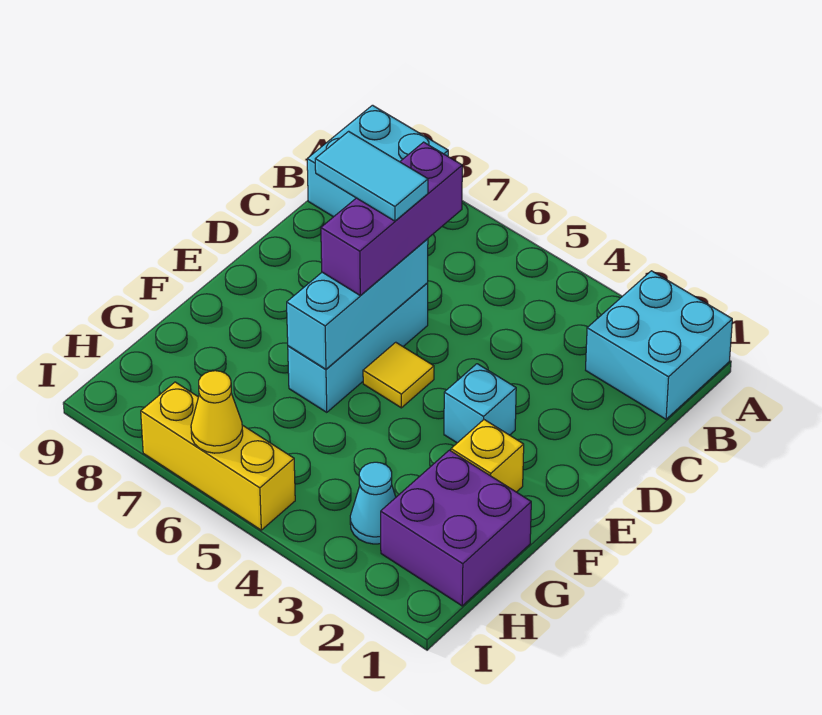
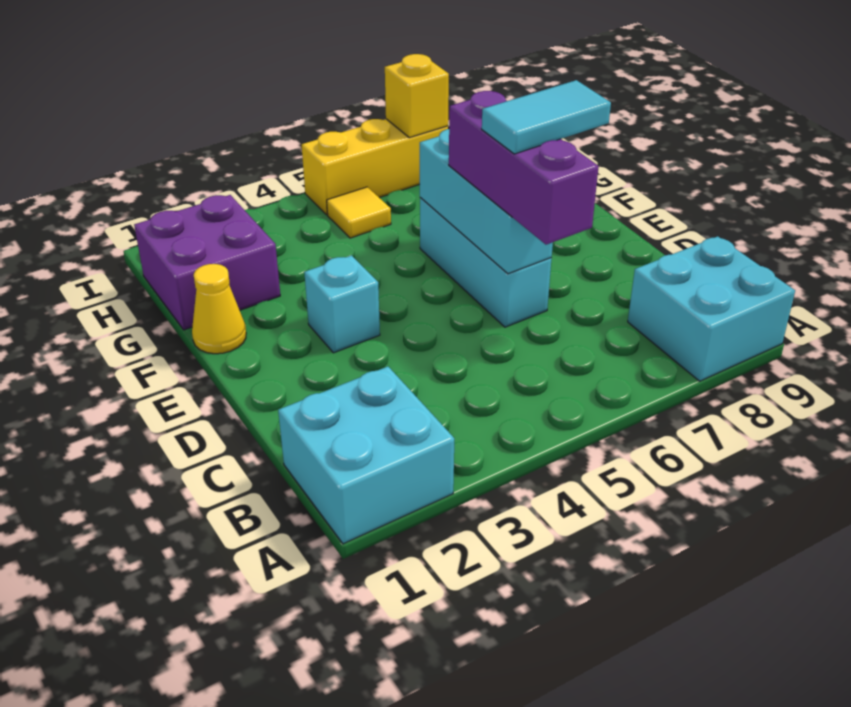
yellow tile E5 level 1 -> yellow tile H5 level 1
yellow brick F2 level 1 -> yellow brick I7 level 2
cyan cone H3 level 1 -> none
yellow cone I6 level 2 -> yellow cone F1 level 1

